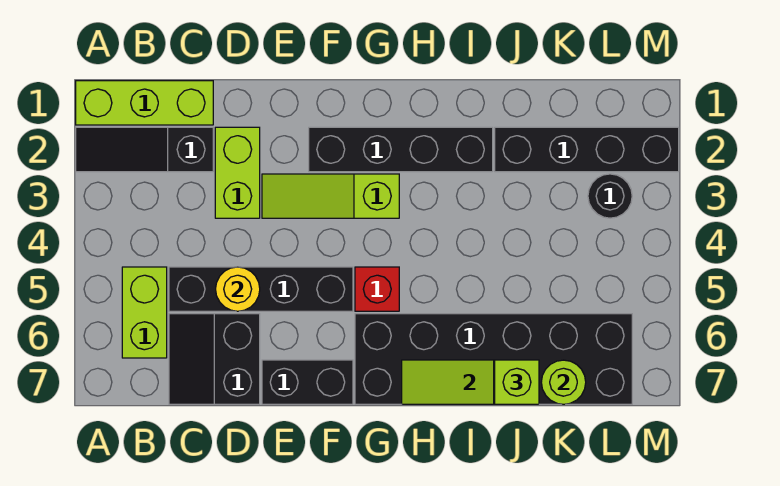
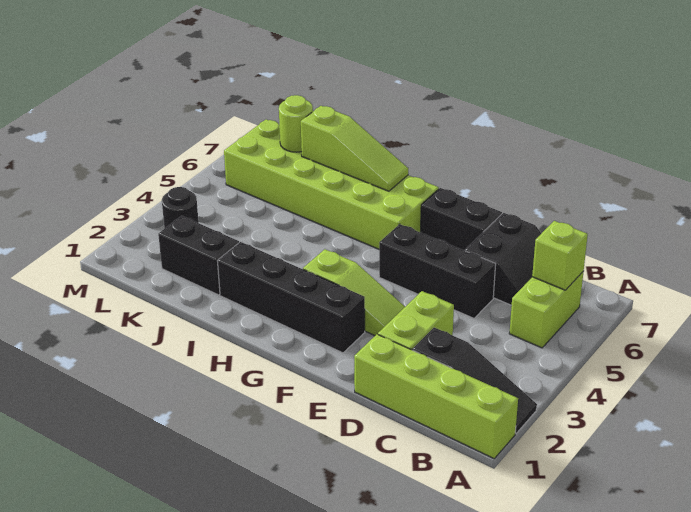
lime brick A1:C1 level 1 -> lime brick A1:D1 level 1
black brick C5:F5 level 1 -> black brick D5:F5 level 1
yellow round brick D5 level 2 -> none
red brick G5 level 1 -> none
black brick G6:L7 level 1 -> lime brick G6:L7 level 1
black brick J2:M2 level 1 -> black brick J2:K2 level 1
lime brick J7 level 3 -> lime brick B6 level 2

